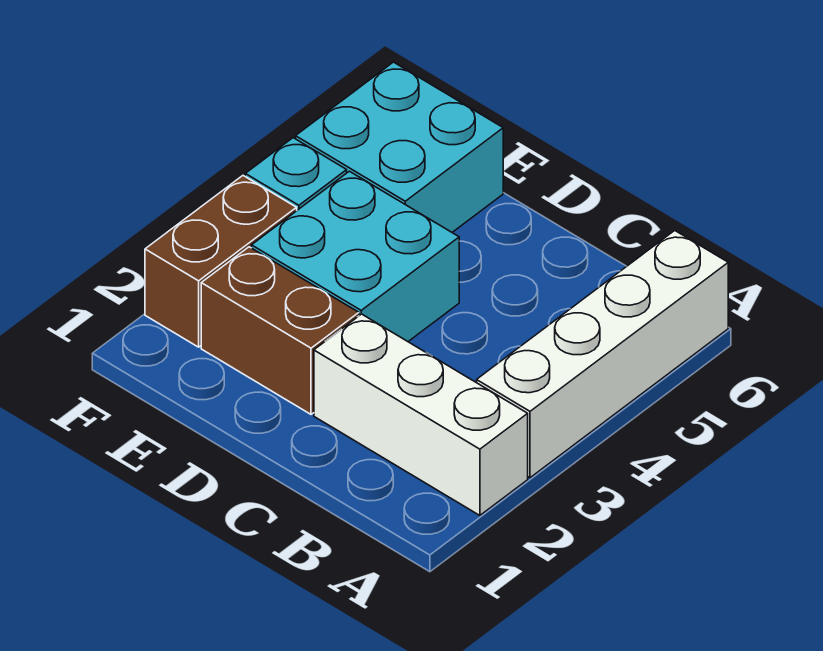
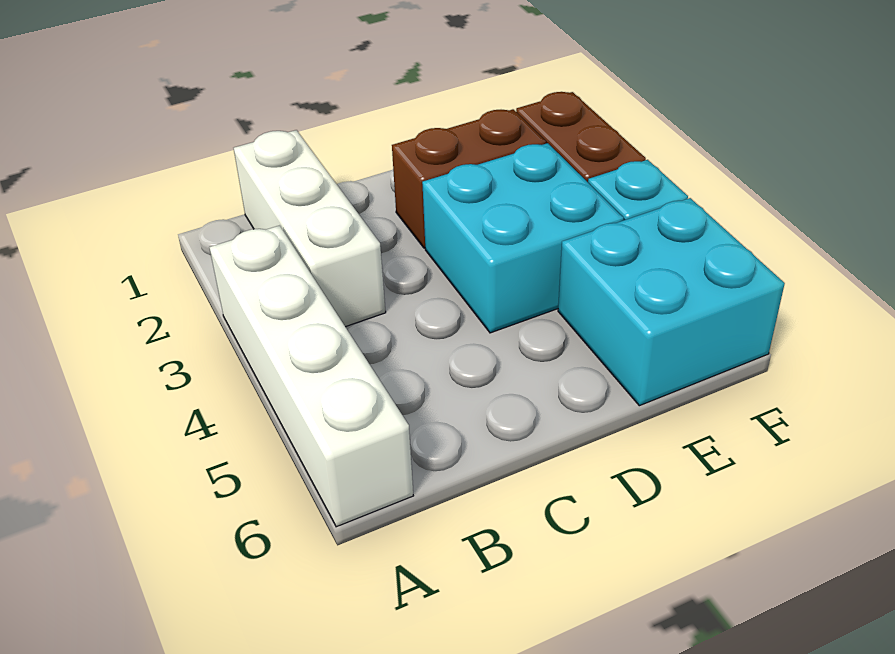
white brick A2:C2 level 1 -> white brick B1:B3 level 1

